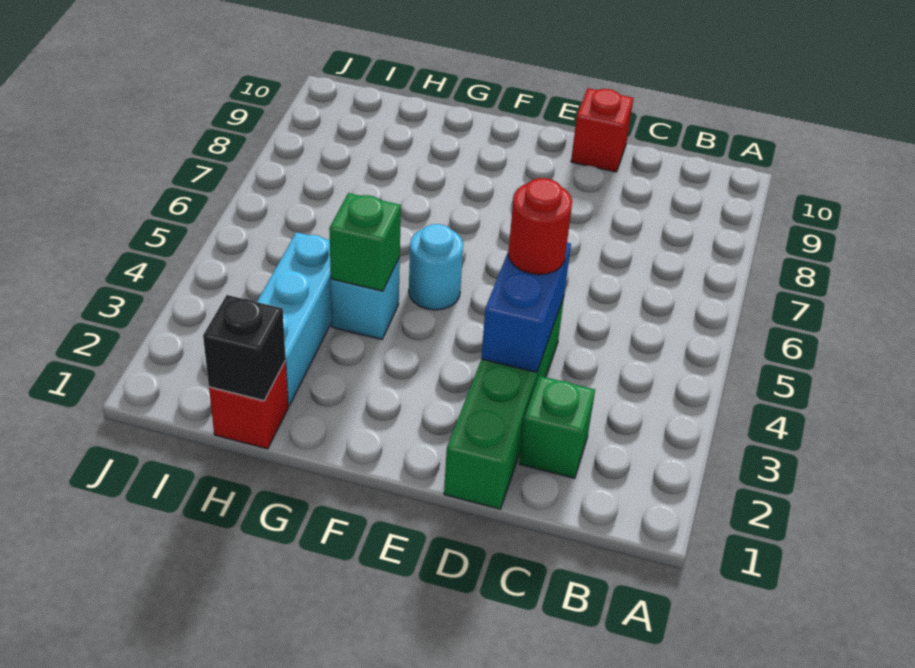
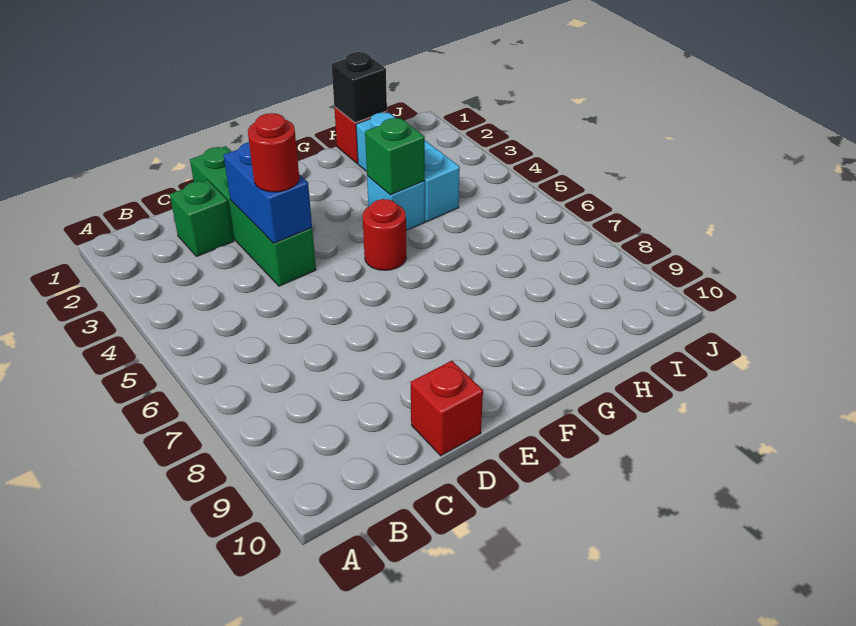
cyan round brick F5 level 1 -> red round brick F5 level 1

